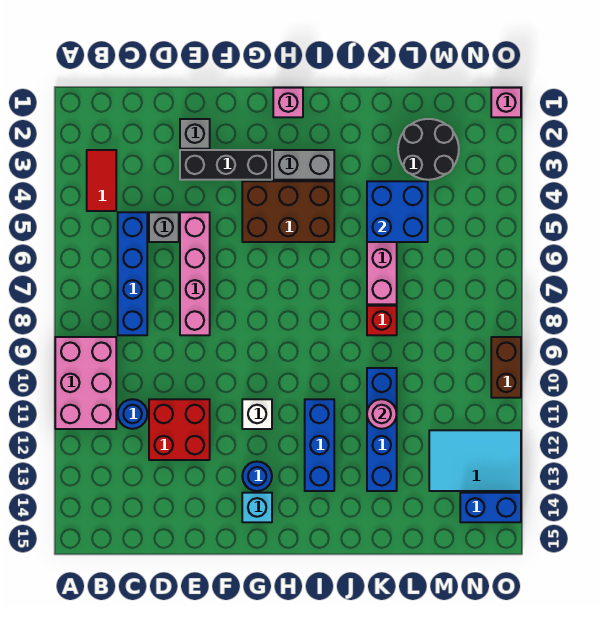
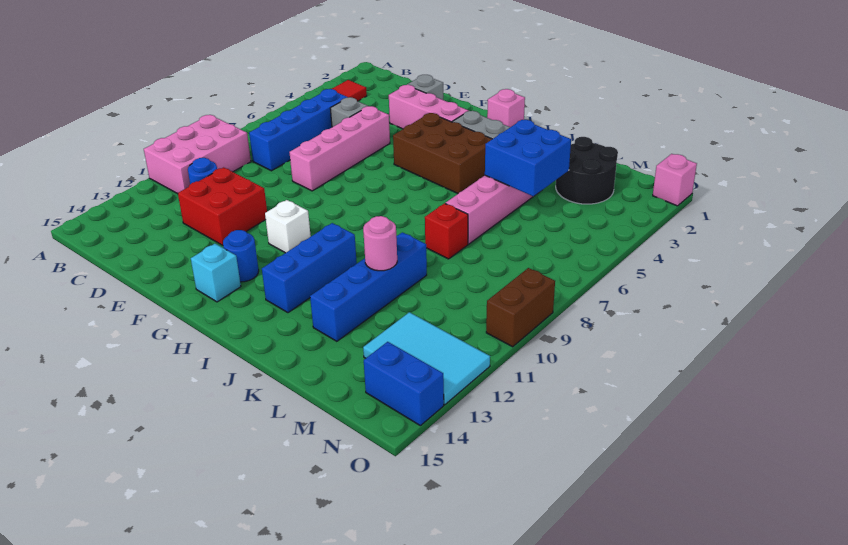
black brick E3:G3 level 1 -> pink brick E3:G3 level 1

